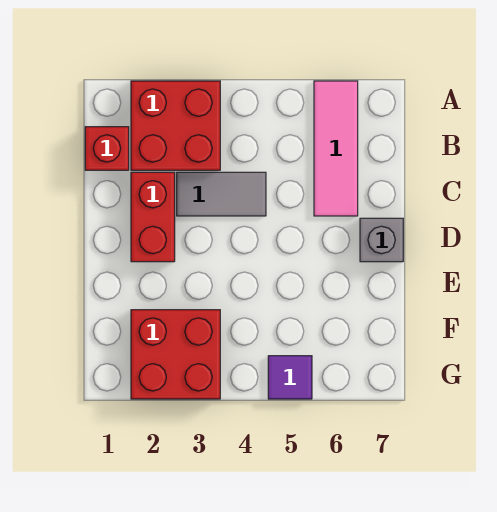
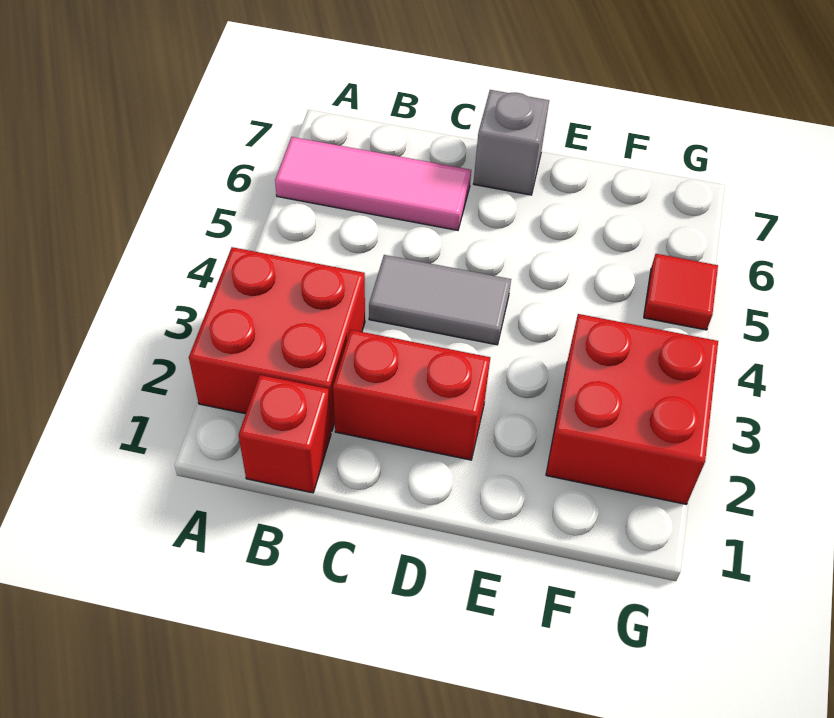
grey tile C3:C4 level 1 -> grey tile C4:D4 level 1
purple tile G5 level 1 -> red tile G5 level 1

